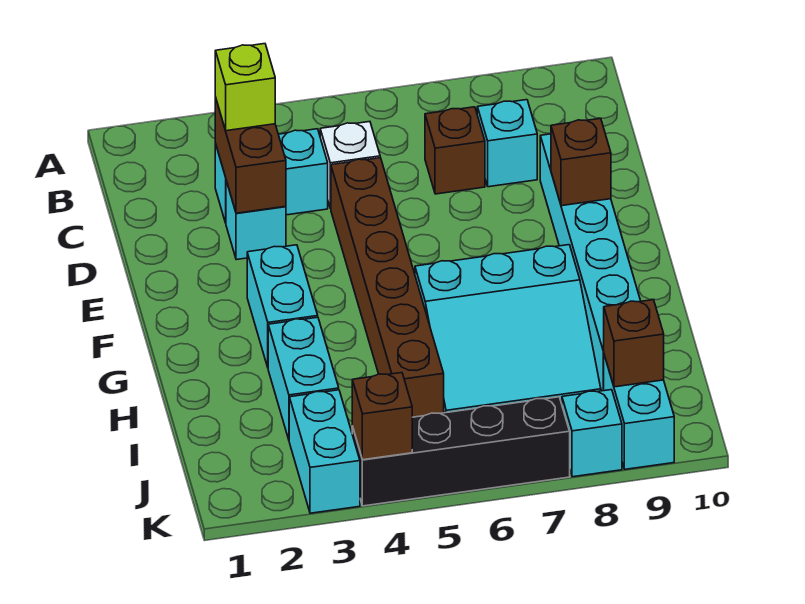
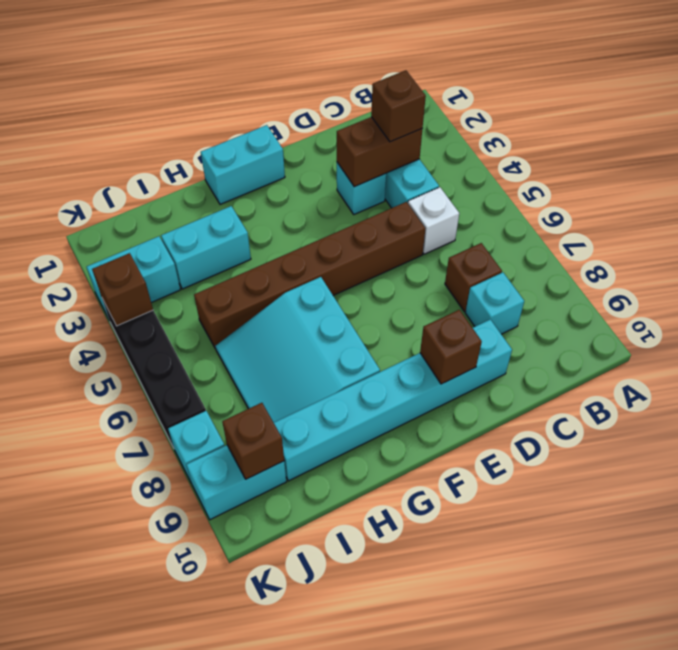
lime brick C3 level 3 -> brown brick C3 level 3
cyan brick F3:G3 level 1 -> cyan brick F1:G1 level 1

